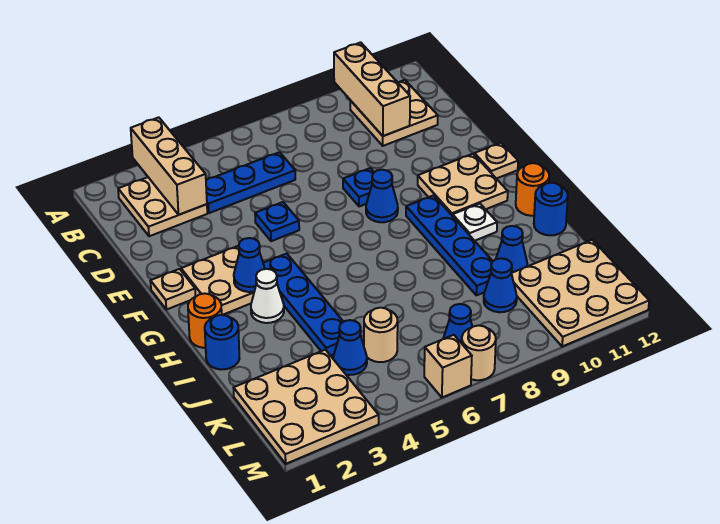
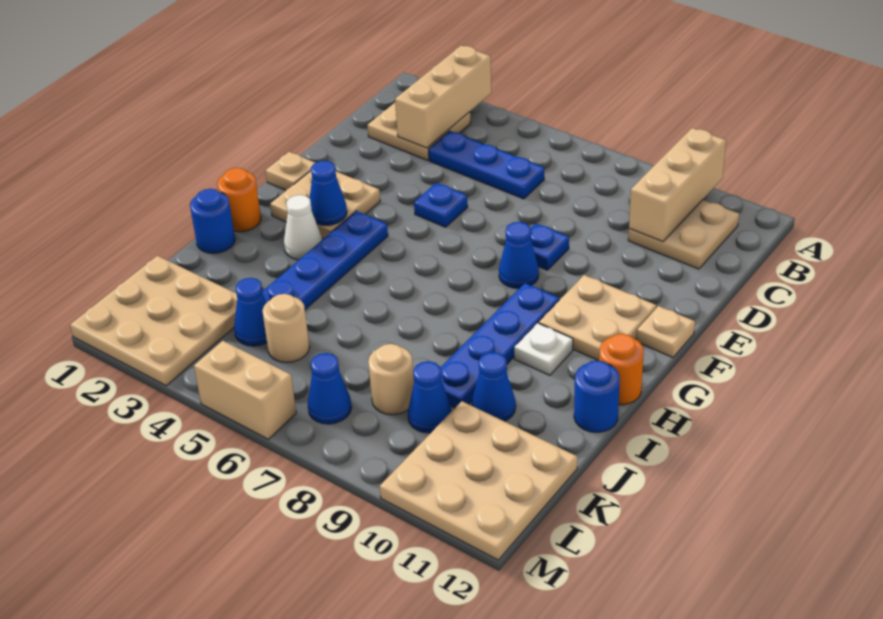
tan brick M6 level 1 -> tan brick M5:M6 level 1
tan round brick M7 level 1 -> tan round brick K8 level 1

